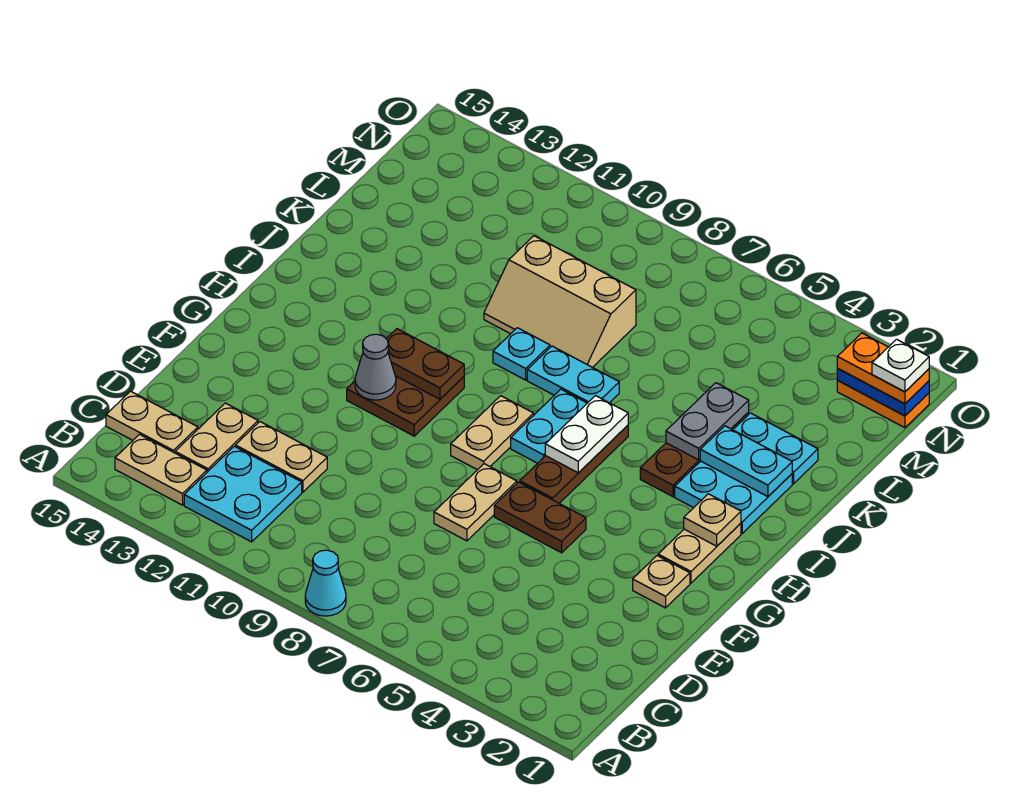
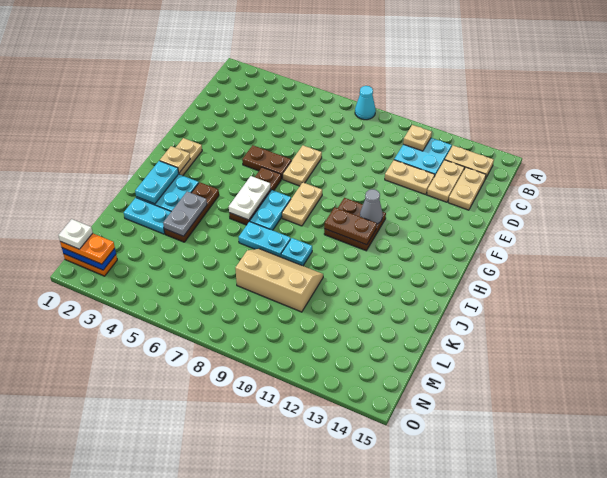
tan plate C14:C15 level 1 -> tan plate C14:D14 level 1
tan plate F2 level 1 -> tan plate B11 level 2
cyan plate J2:J3 level 2 -> cyan plate I2:J2 level 2

